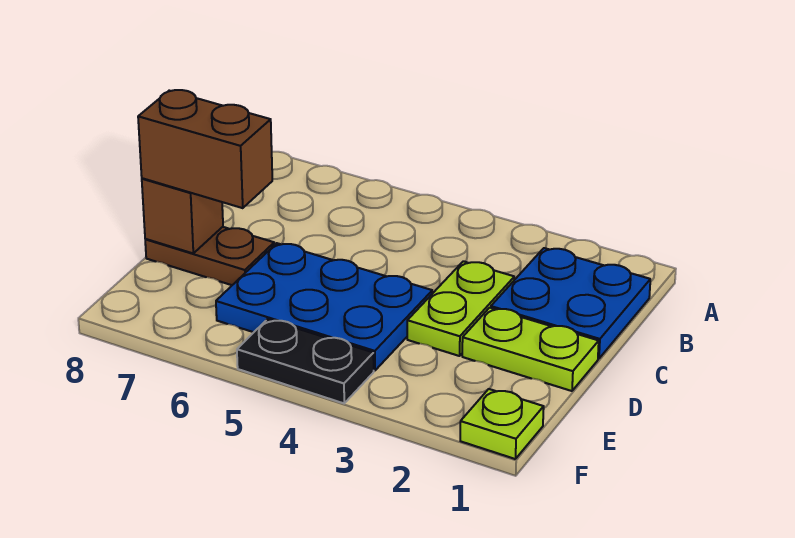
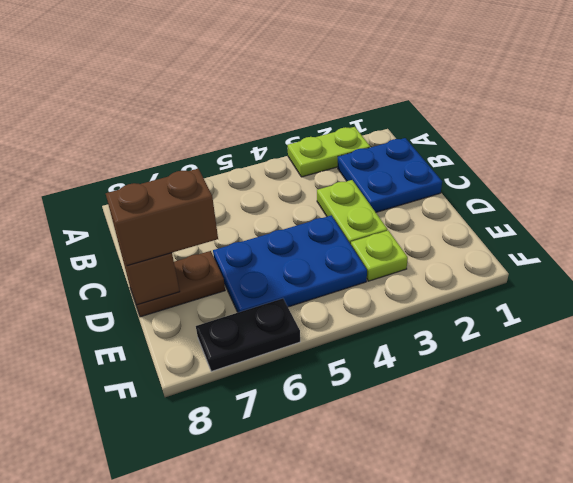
lime plate D1:D2 level 1 -> lime plate A2:A3 level 1
lime plate F1 level 1 -> lime plate E3 level 1
black plate F4:F5 level 1 -> black plate F6:F7 level 1

